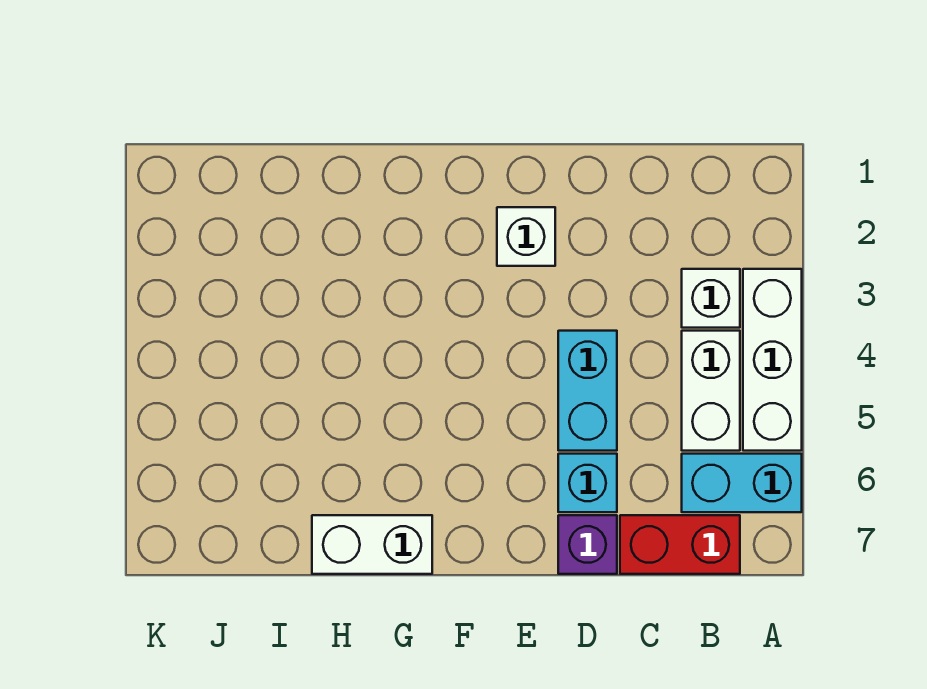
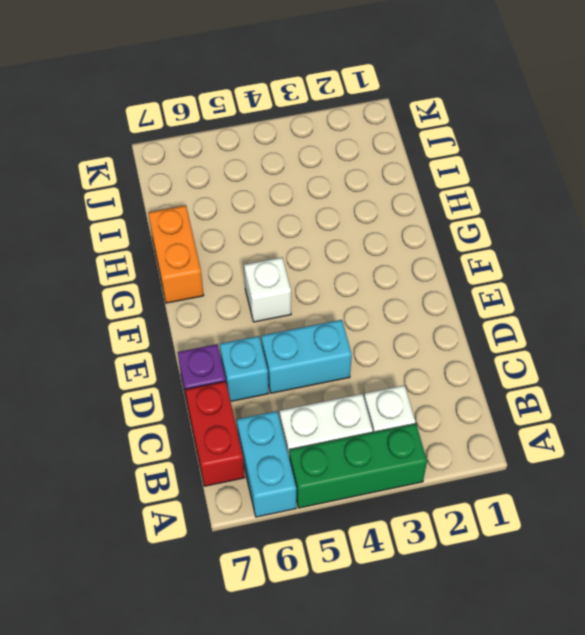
white brick A3:A5 level 1 -> green brick A3:A5 level 1
white brick E2 level 1 -> white brick F5 level 1
white brick G7:H7 level 1 -> orange brick G7:H7 level 1

